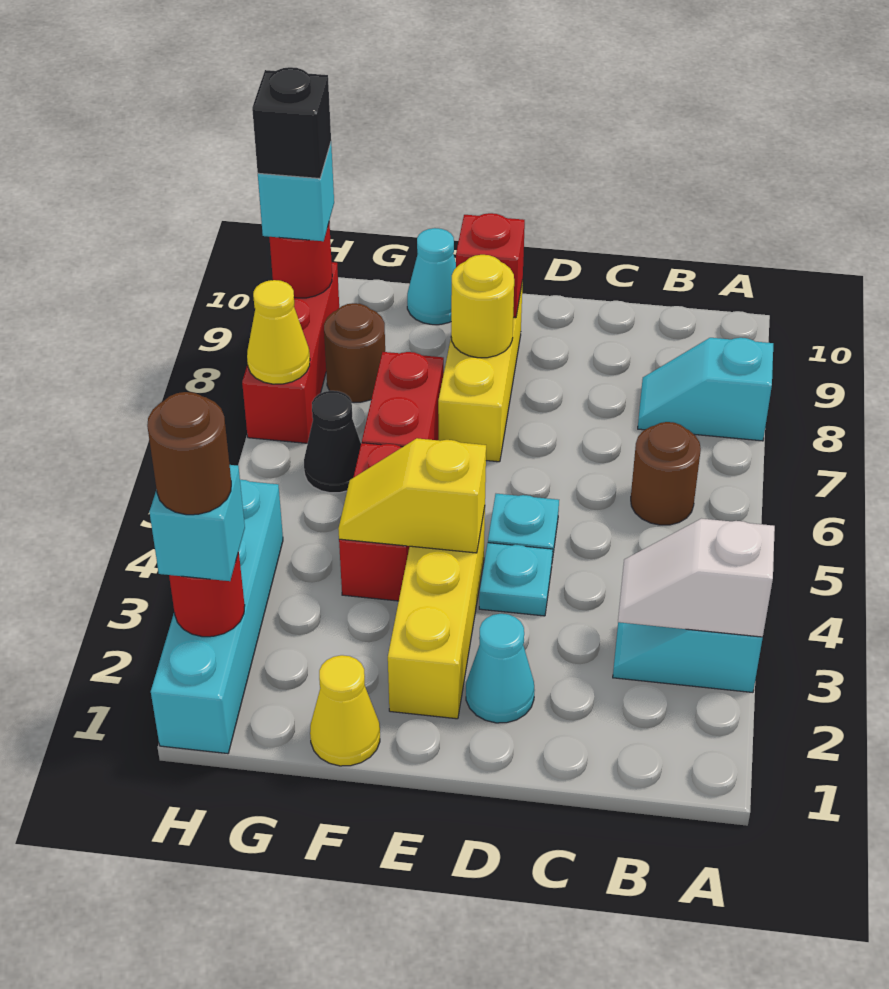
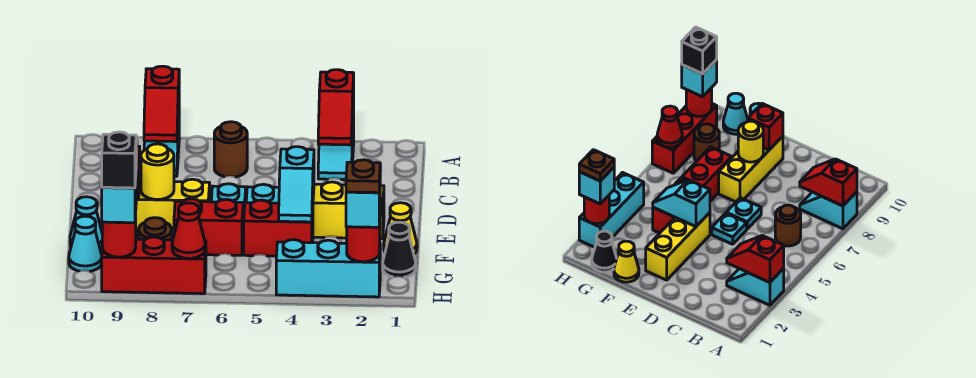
white slope A3:B3 level 2 top A -> red slope A3:B3 level 2 top A
none -> red slope A8:B8 level 2 top A
cyan cone D2 level 1 -> cyan cone G10 level 1
cyan plate D4 level 1 -> cyan plate D6 level 1
yellow slope E4:F4 level 2 top E -> cyan slope E4:F4 level 2 top E
black cone G6 level 1 -> black cone G1 level 1
cyan brick H1:H4 level 1 -> cyan brick H2:H4 level 1
brown round brick H2 level 4 -> brown plate H2 level 4
yellow cone H7 level 2 -> red cone H7 level 2

